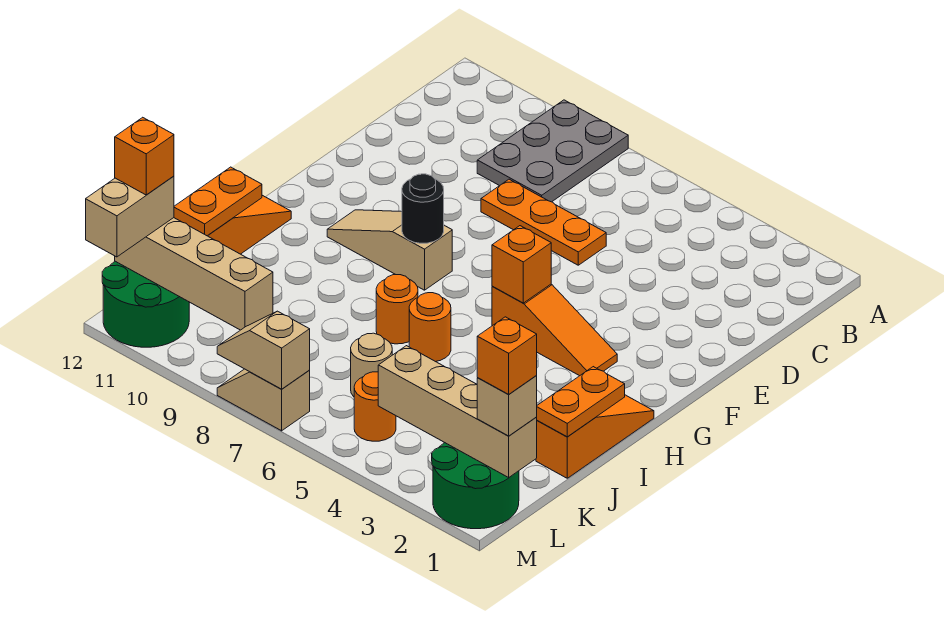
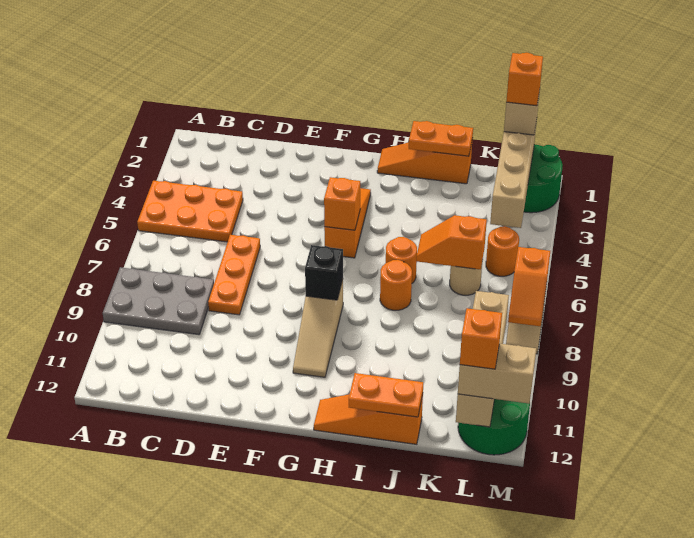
none -> orange plate A4:C5 level 1
black round brick G8 level 2 -> black brick G8 level 2
none -> orange slope J6:K6 level 2 top K
tan slope M7:M8 level 2 top 7 -> orange slope M7:M8 level 2 top 7

